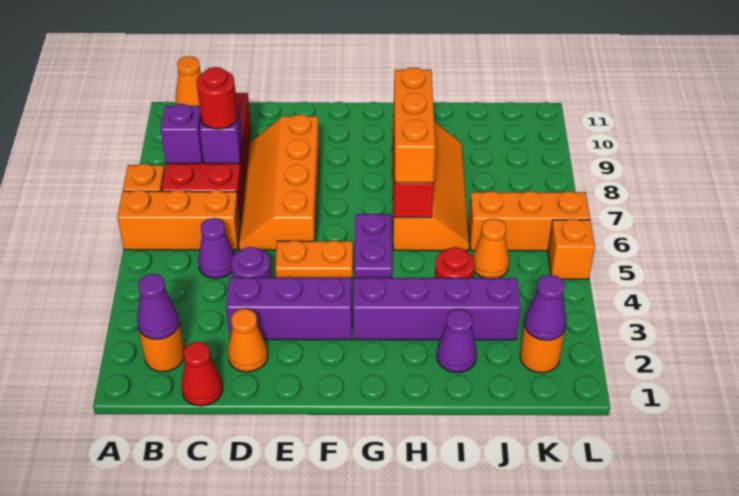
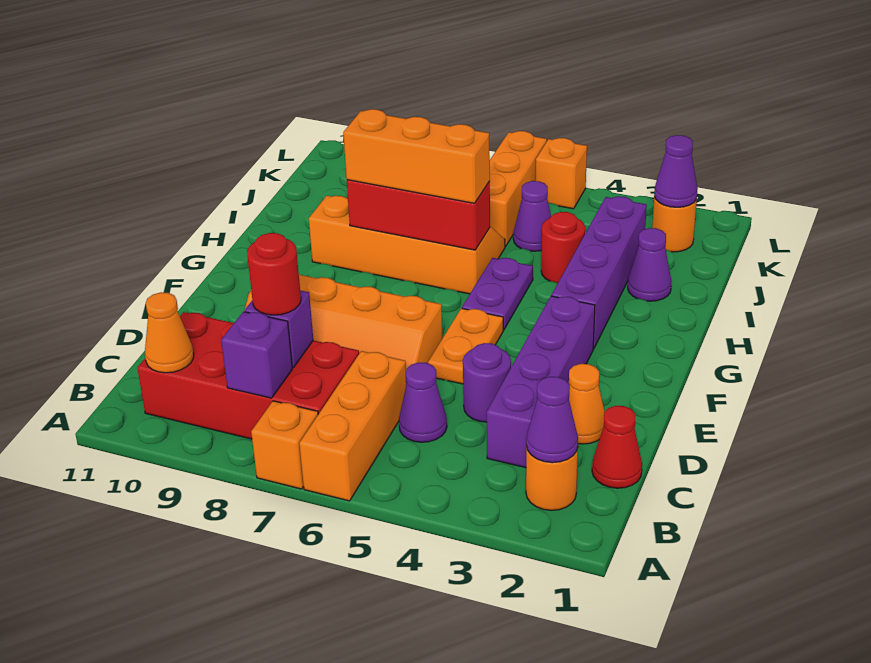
purple brick D3:F3 level 1 -> purple brick C3:F3 level 1
purple plate G5:G6 level 1 -> purple plate G5:H5 level 1
orange cone J5 level 1 -> purple cone J5 level 1

